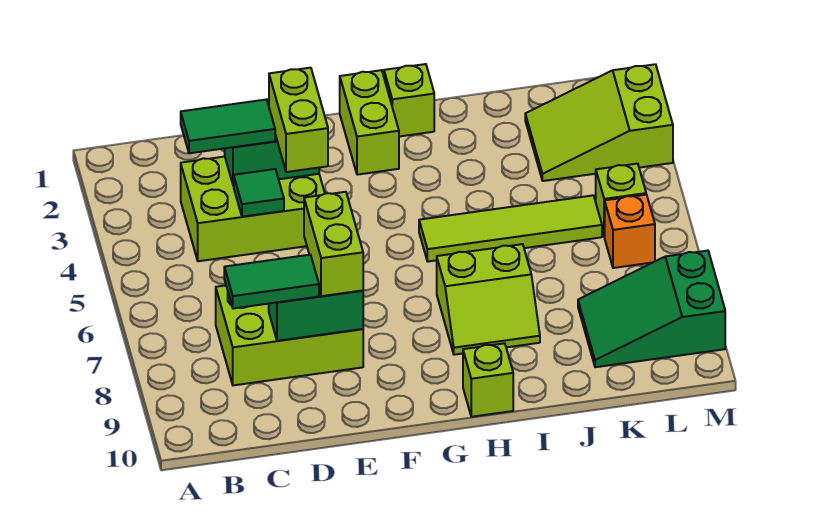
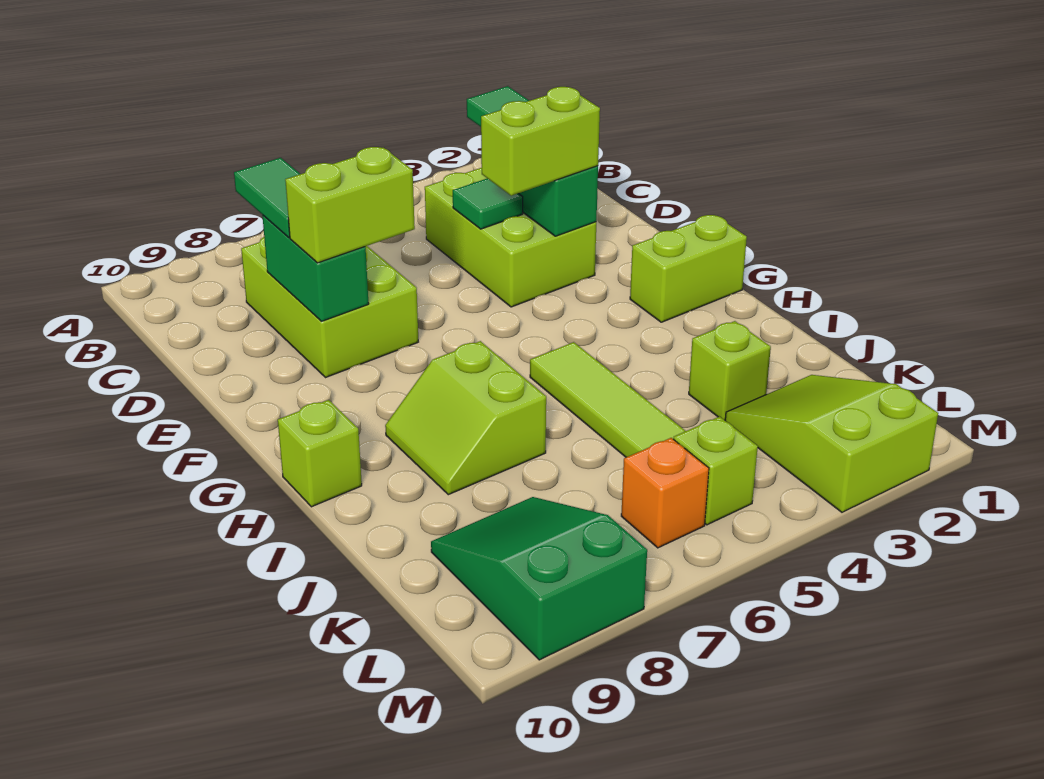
lime brick H1 level 1 -> lime brick J3 level 1

